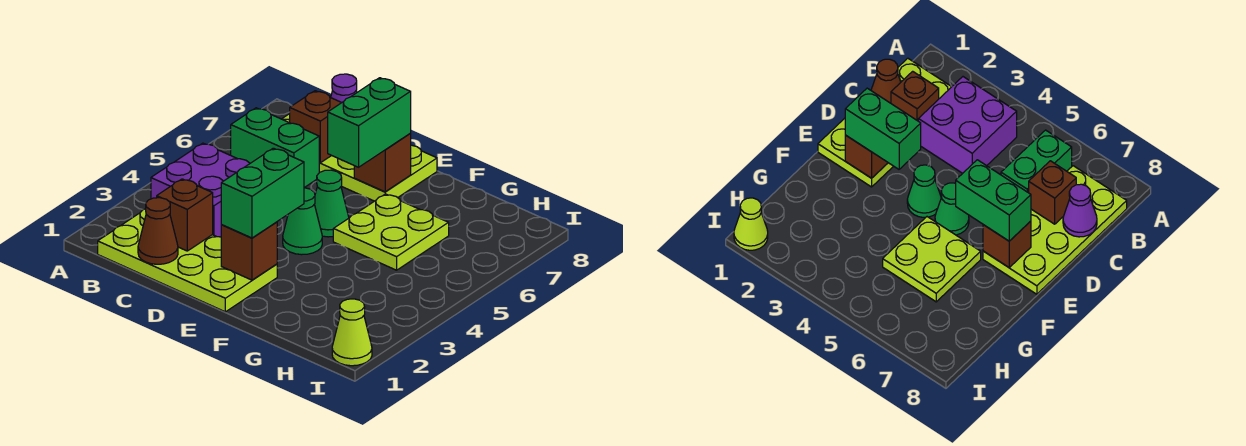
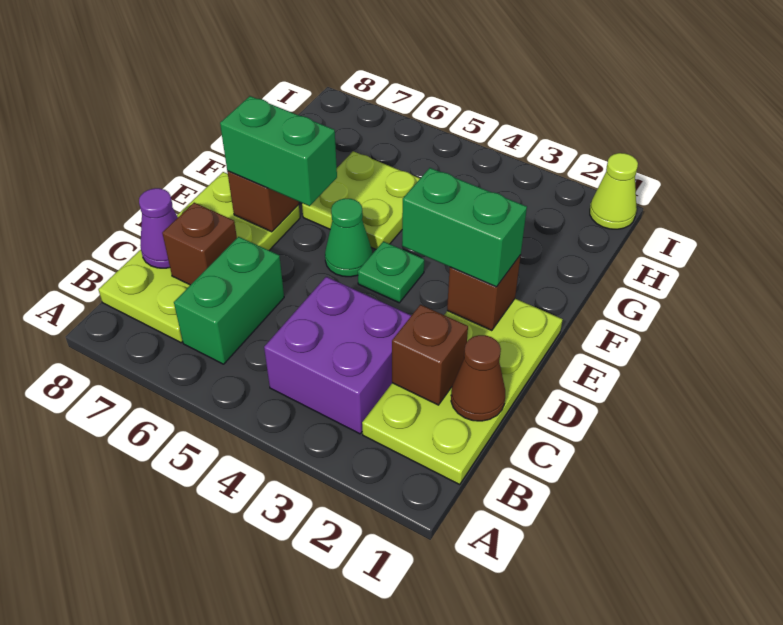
green cone E4 level 1 -> green plate E4 level 1

